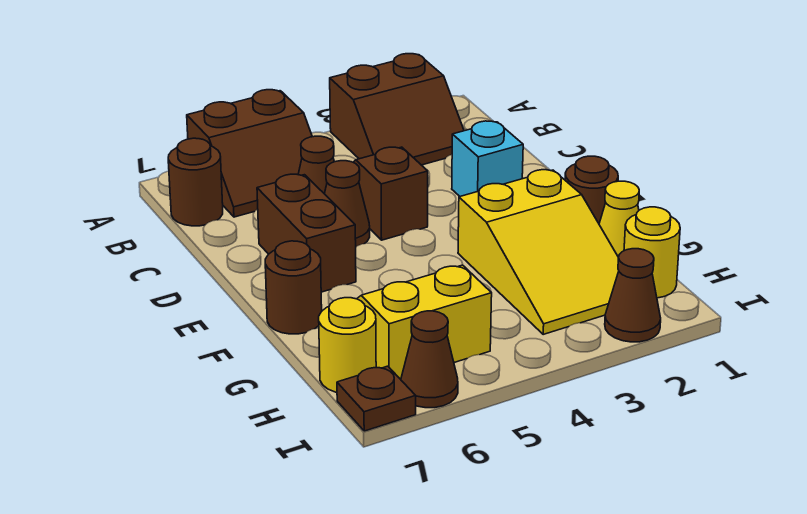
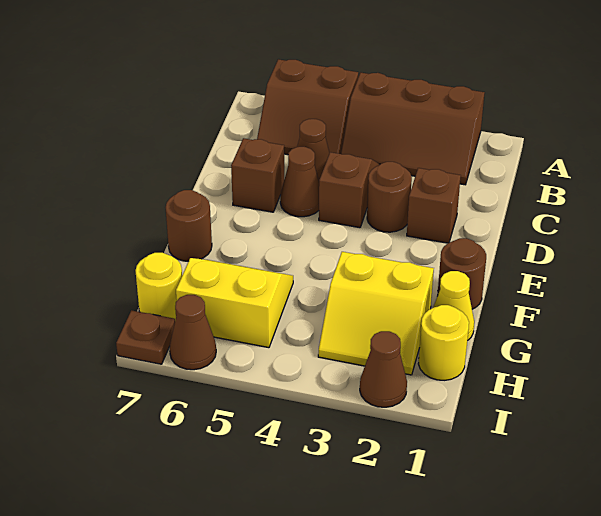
brown slope A2:B3 level 1 top A -> brown slope A2:B4 level 1 top A
brown round brick B7 level 1 -> brown round brick D3 level 1
cyan brick D2 level 1 -> brown brick D2 level 1
brown brick D6:E6 level 1 -> brown brick D6 level 1
yellow slope F2:H3 level 1 top F -> yellow slope G2:H3 level 1 top G

